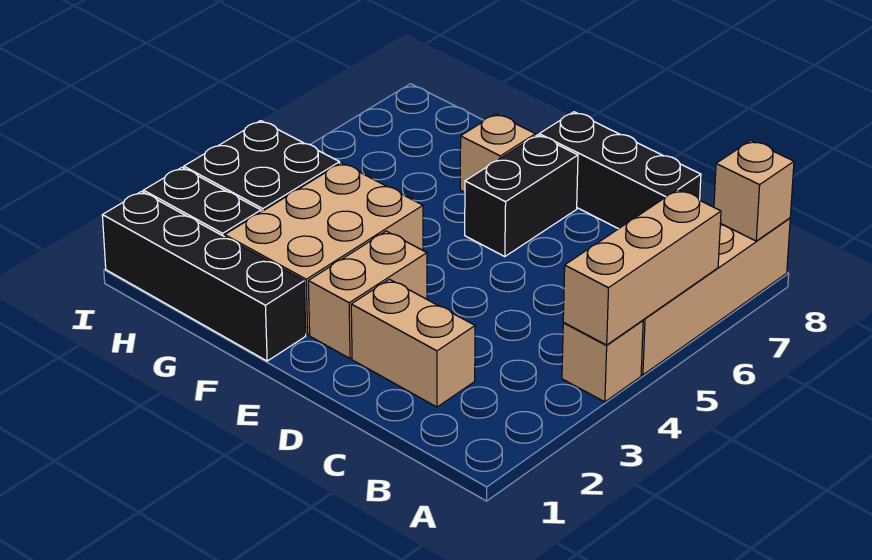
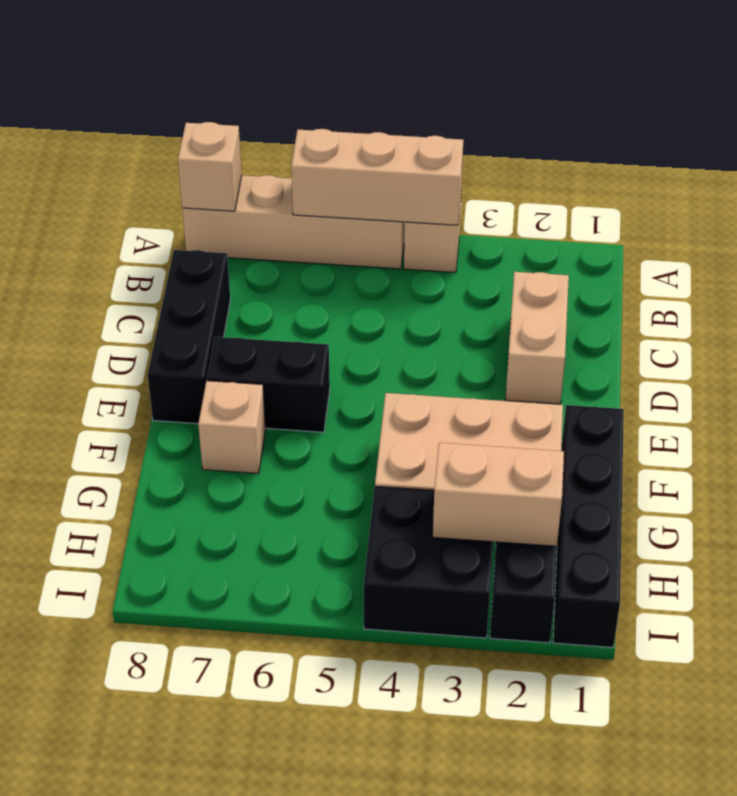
tan brick E2:E3 level 1 -> tan brick H2:H3 level 2

